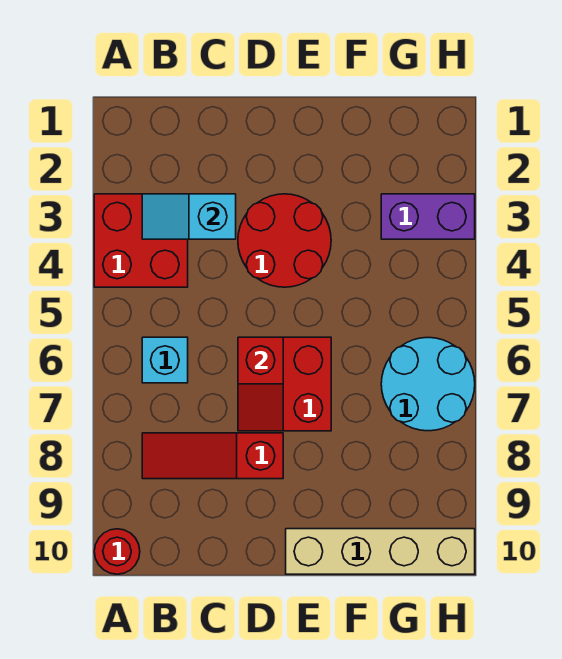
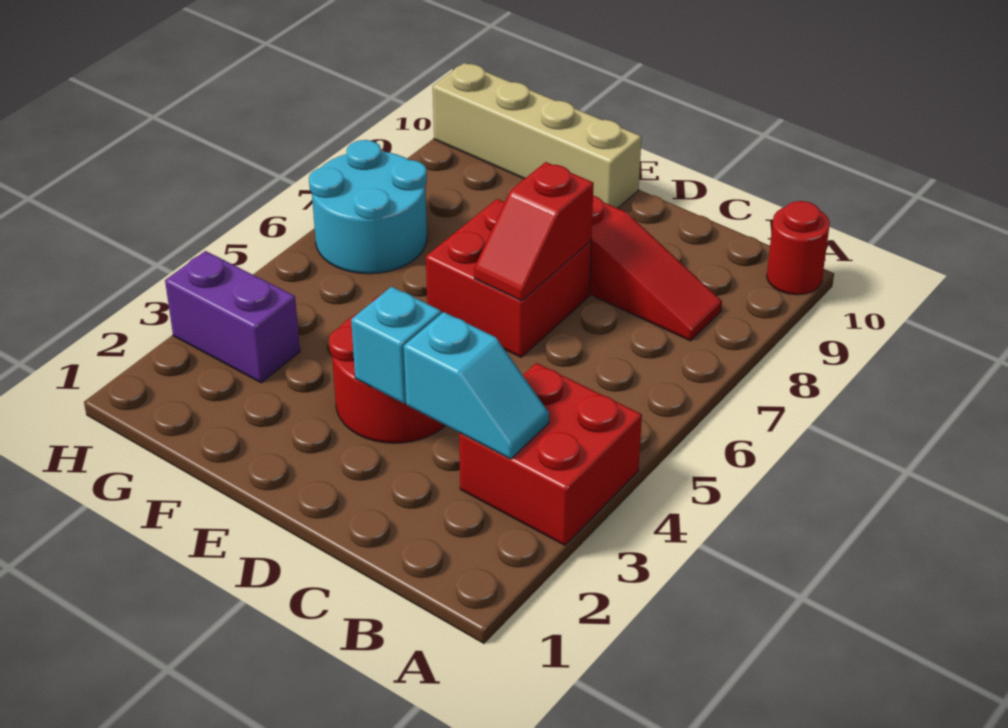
cyan brick B6 level 1 -> cyan brick D3 level 2
red slope D6:D7 level 2 top 6 -> red slope D6:D7 level 2 top 7

